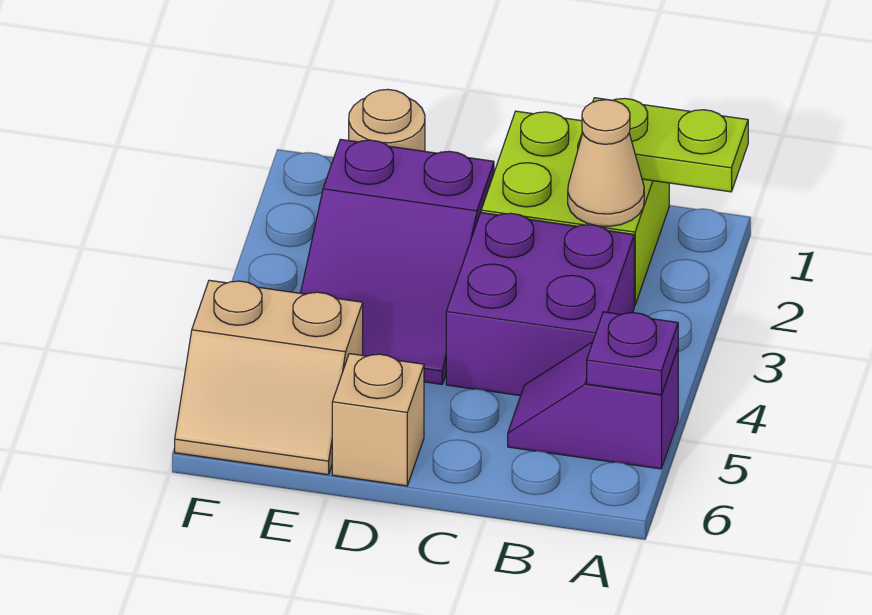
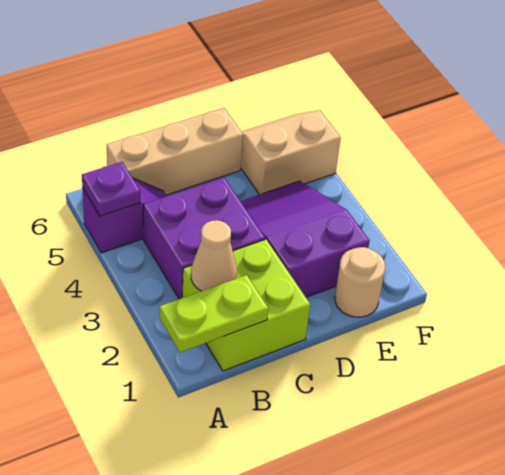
tan brick D6 level 1 -> tan brick B6:D6 level 1

